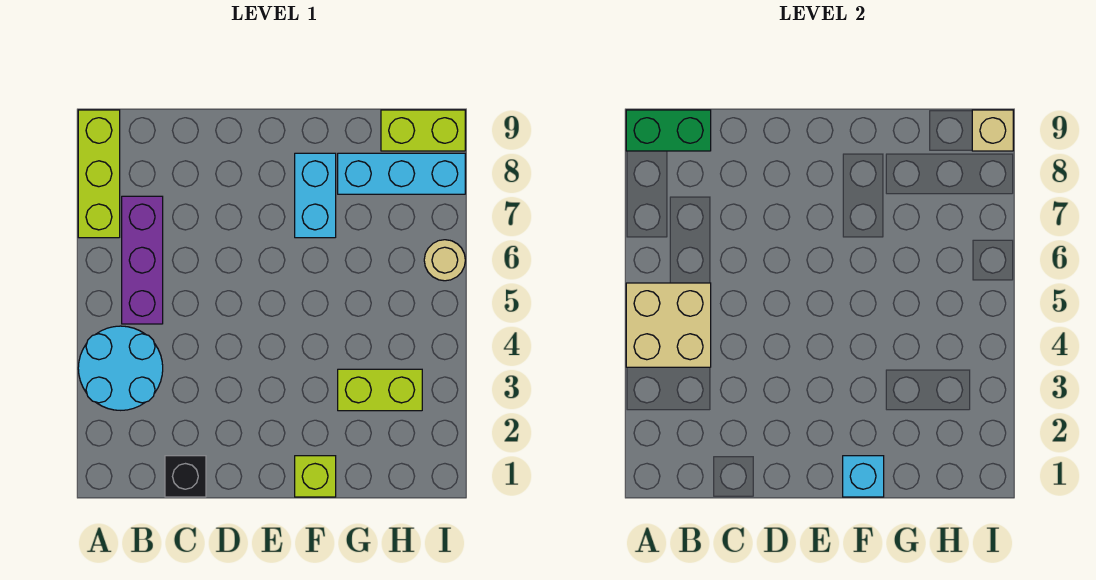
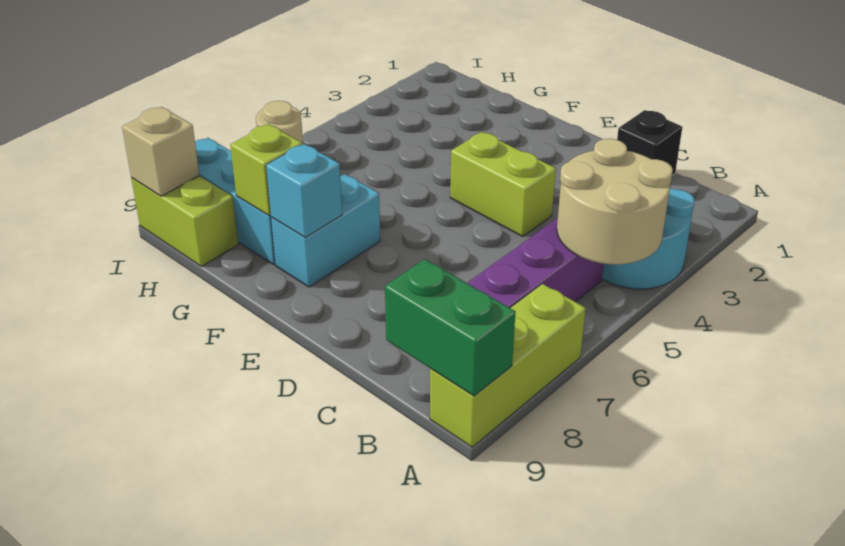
tan brick A4:B5 level 2 -> tan round brick A4:B5 level 2
lime brick F1 level 1 -> lime brick G8 level 2
cyan brick F1 level 2 -> cyan brick F8 level 2
lime brick G3:H3 level 1 -> lime brick D4:E4 level 1

